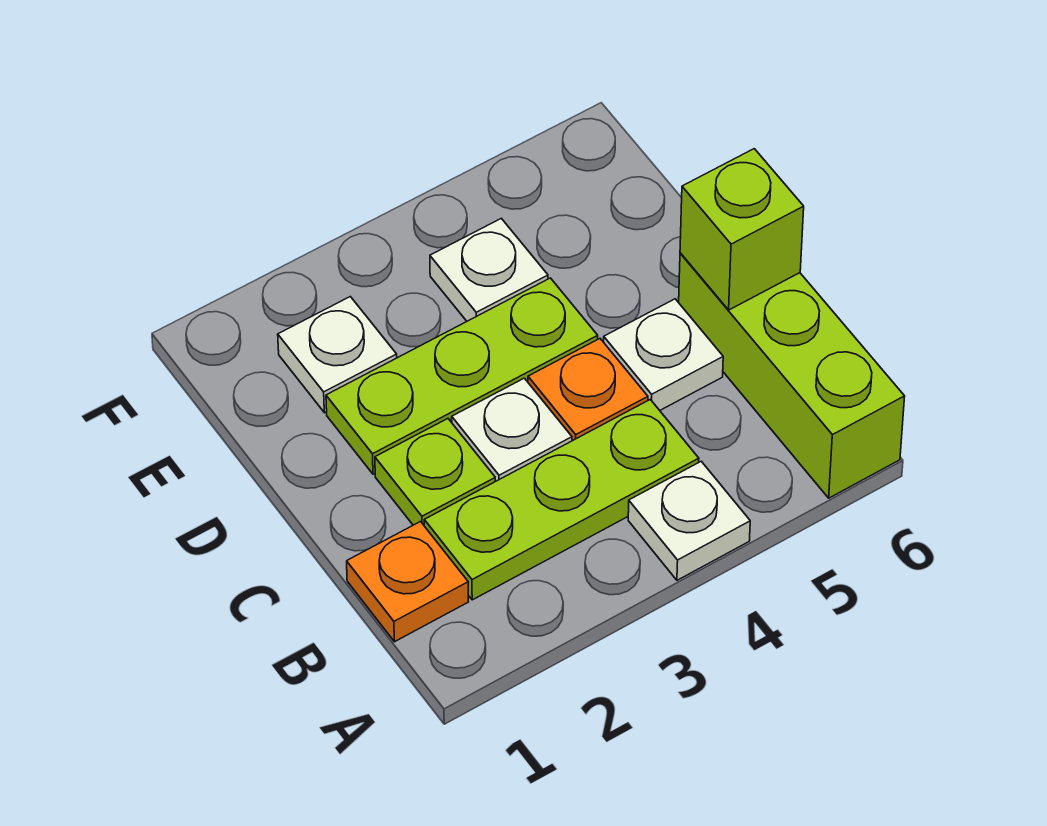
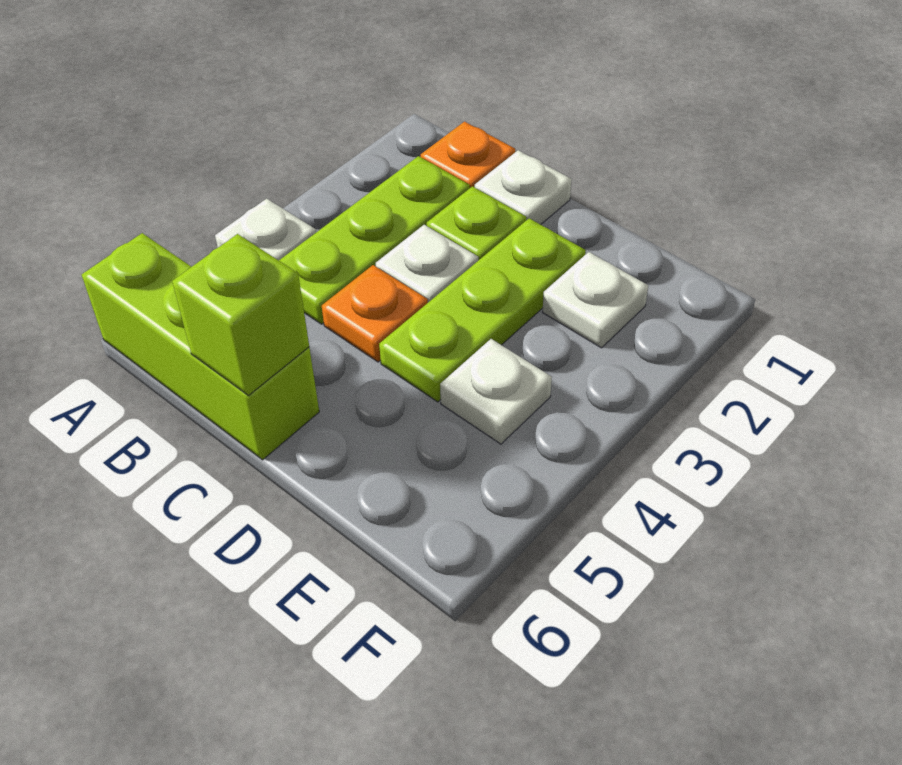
white plate C5 level 1 -> white plate C1 level 1

